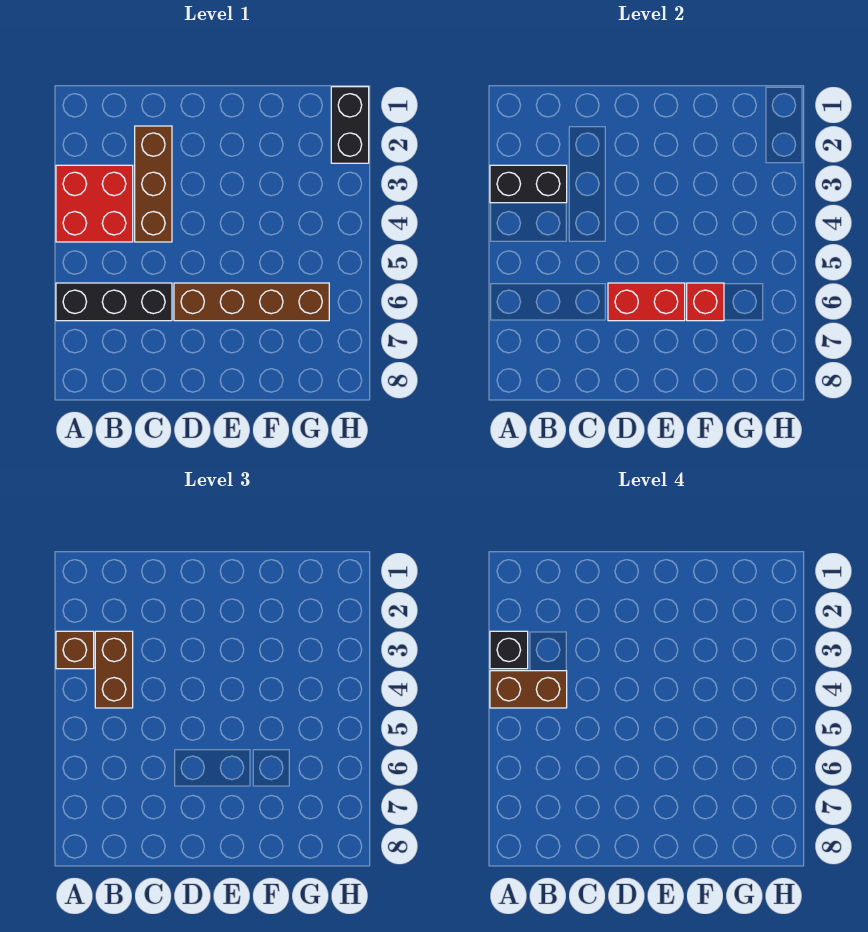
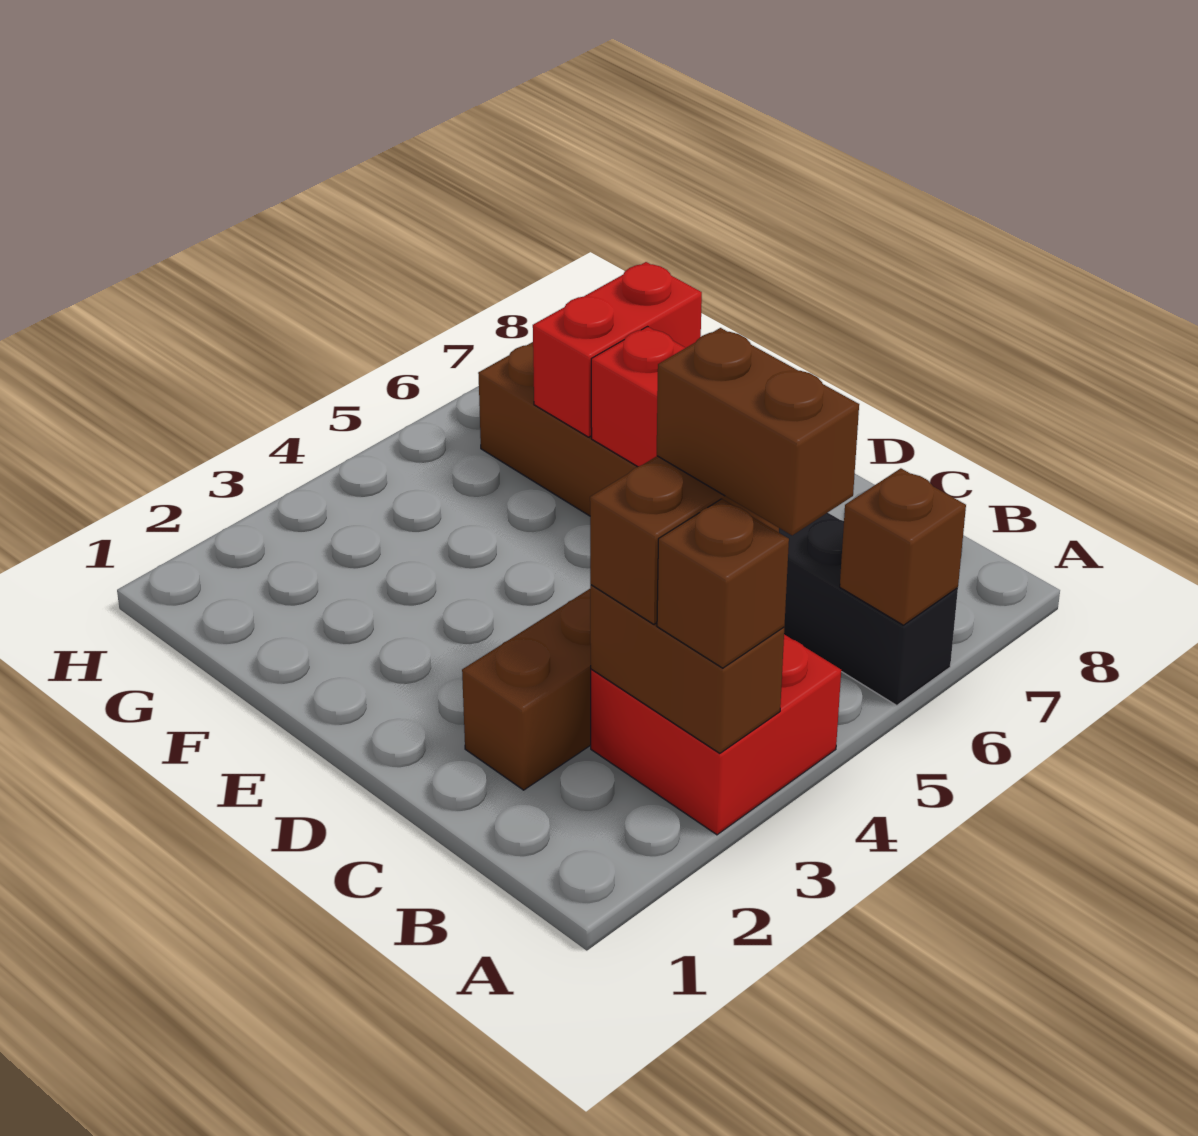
black brick A3:B3 level 2 -> brown brick A3:B3 level 2
black brick A3 level 4 -> none
none -> brown brick A6 level 2
red brick F6 level 2 -> red brick F6:F7 level 2
black brick H1:H2 level 1 -> none

